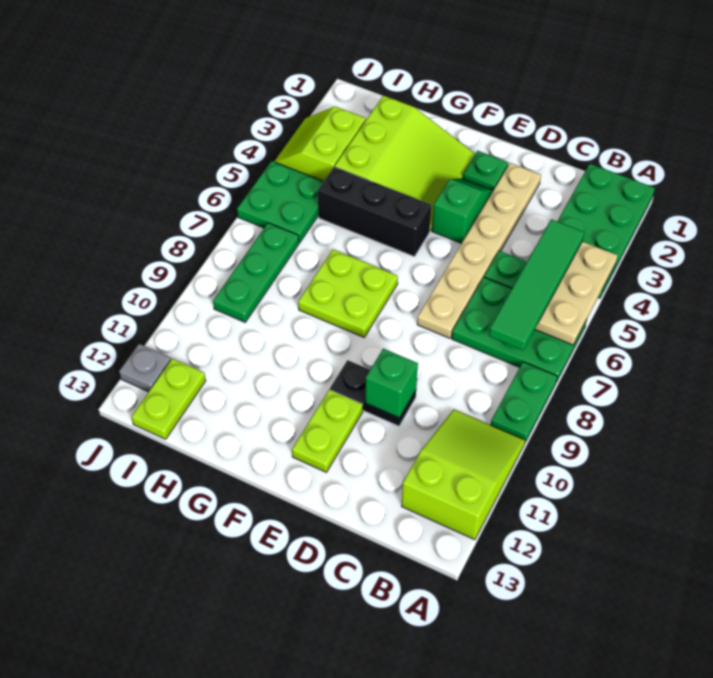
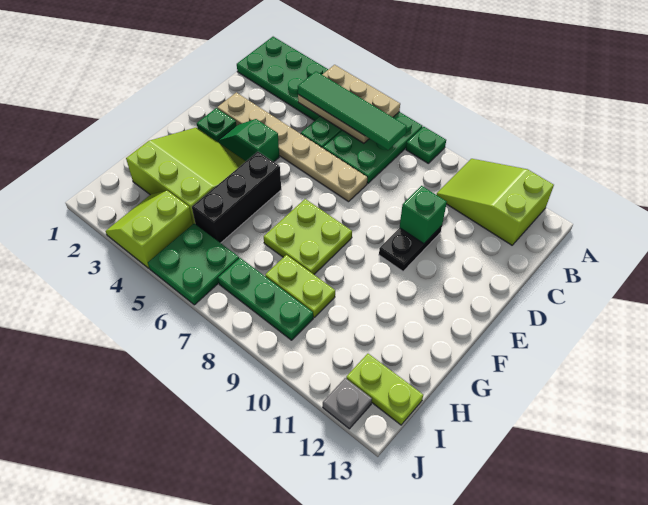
green plate A8:A9 level 1 -> green plate A8 level 1
lime plate E11:E12 level 1 -> lime plate H8:H9 level 1
lime slope I3:J4 level 1 top I -> lime slope I3:J4 level 1 top 4

